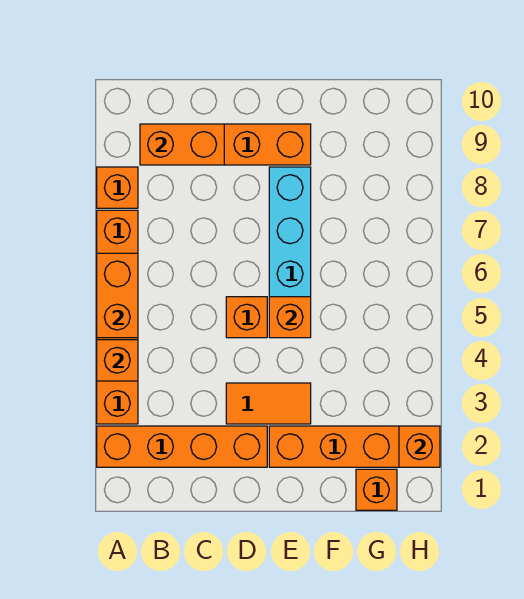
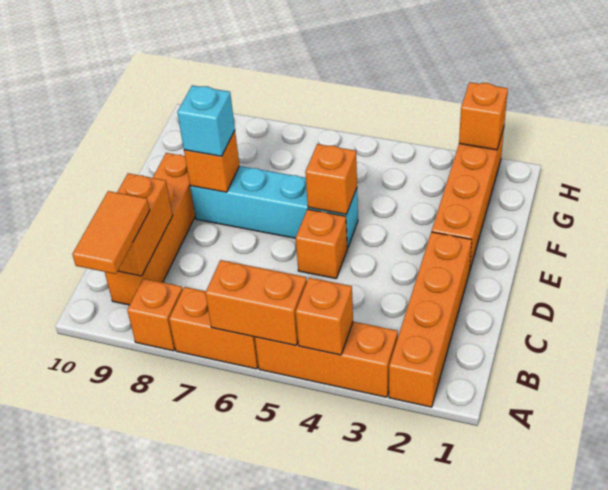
orange tile D3:E3 level 1 -> orange tile A9:B9 level 3
none -> cyan brick E8 level 3
orange brick G1 level 1 -> orange brick E8 level 2

